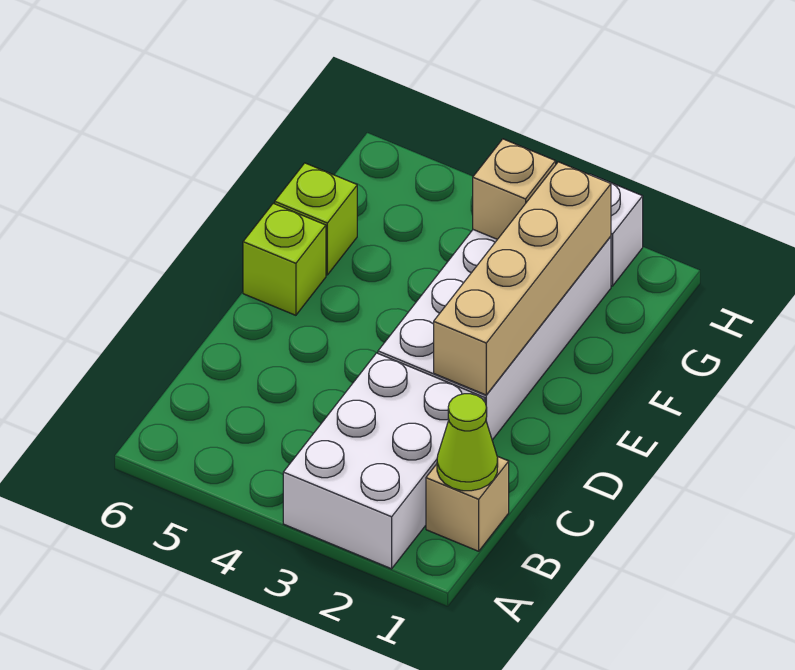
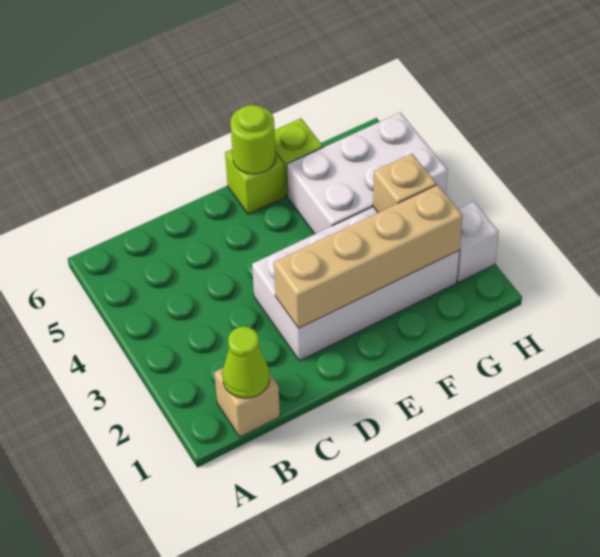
white brick A2:C3 level 1 -> white brick F4:H5 level 1
none -> lime round brick E6 level 2

